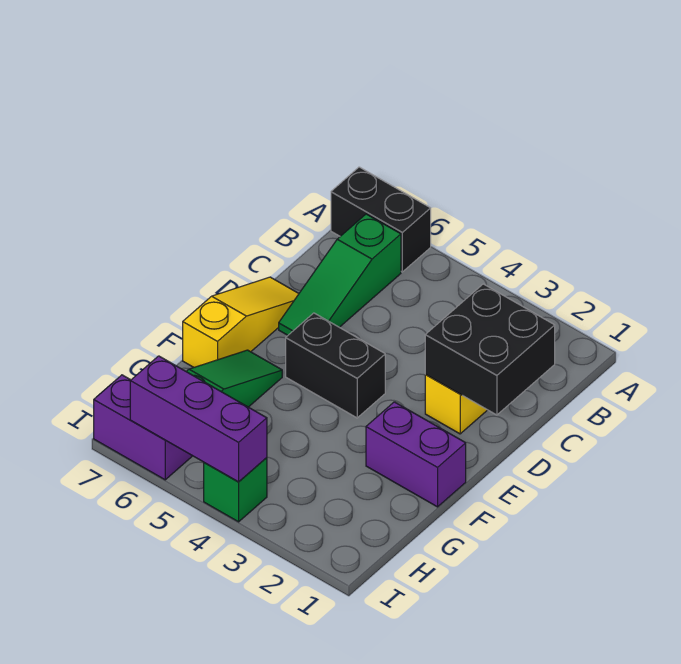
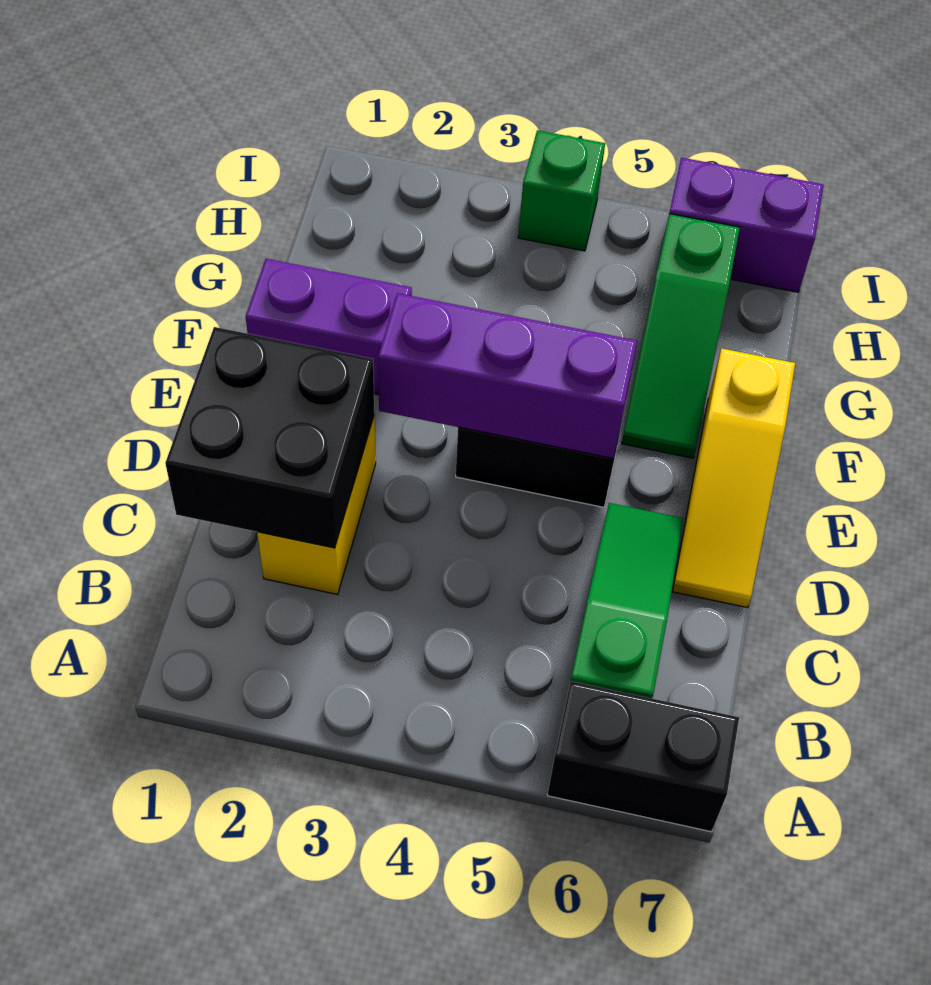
purple brick I4:I6 level 2 -> purple brick E3:E5 level 2

